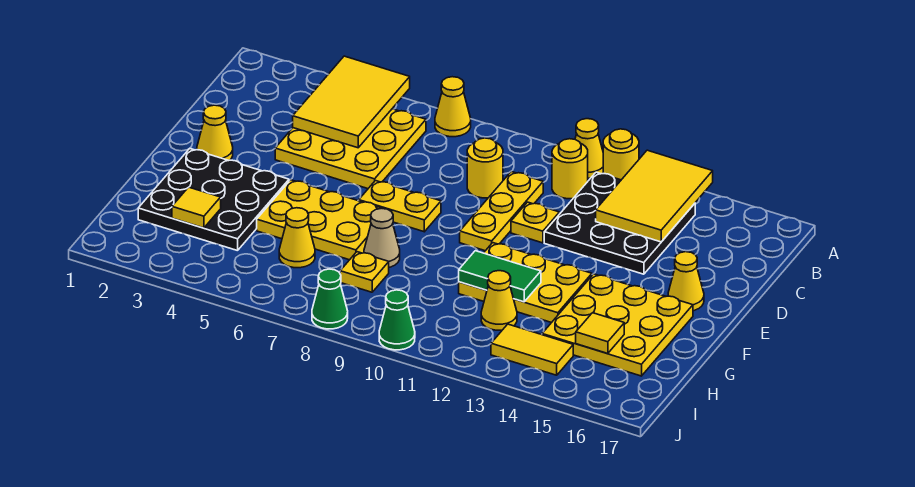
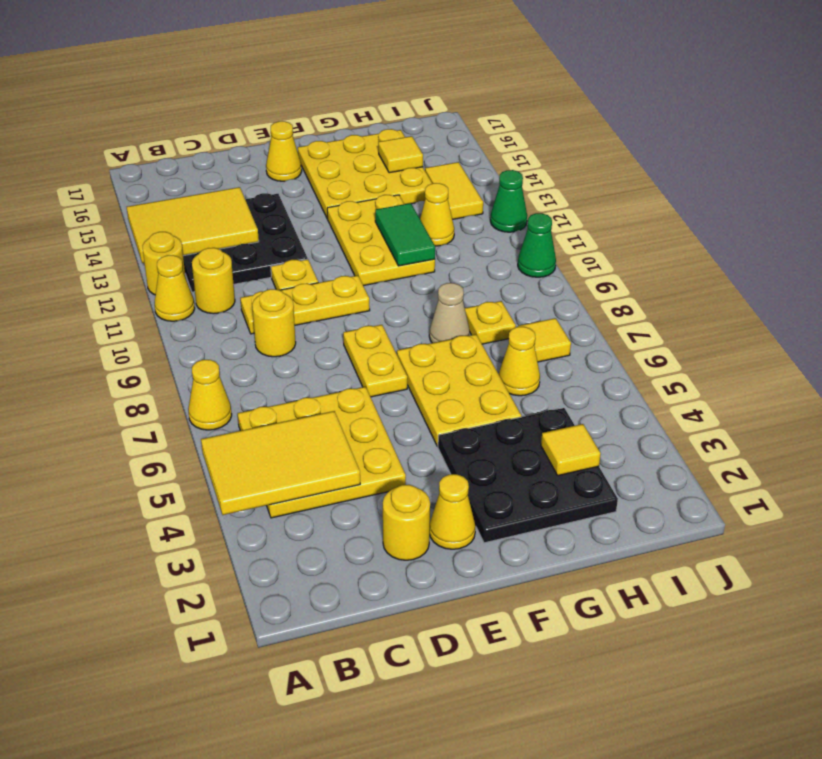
none -> yellow round brick D2 level 1
none -> yellow tile I7 level 1
green cone J8 level 1 -> green cone J12 level 1

